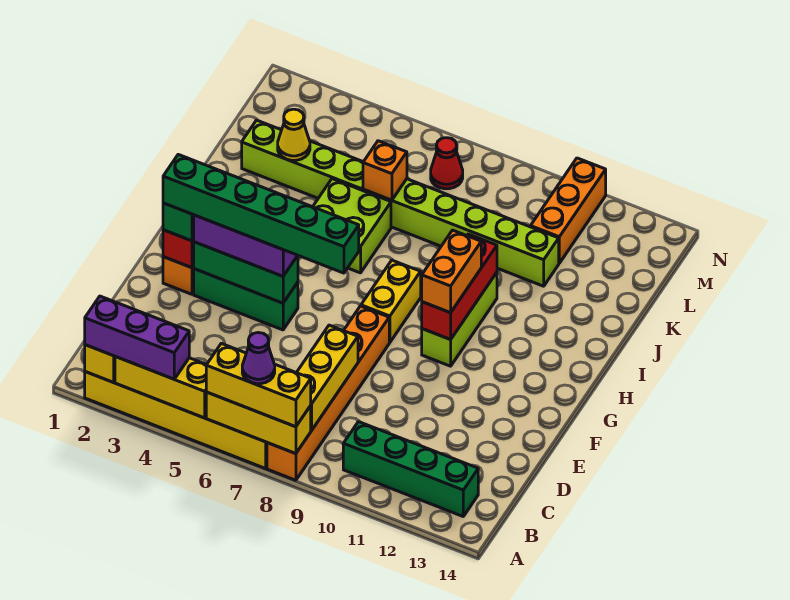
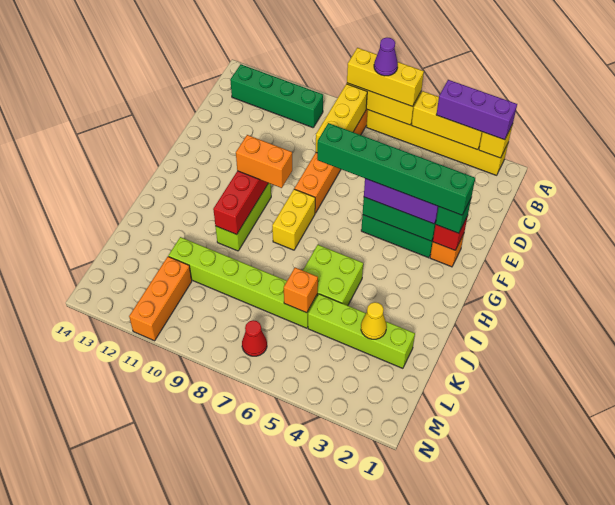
orange brick G10:H10 level 3 -> orange brick G9:G10 level 3

